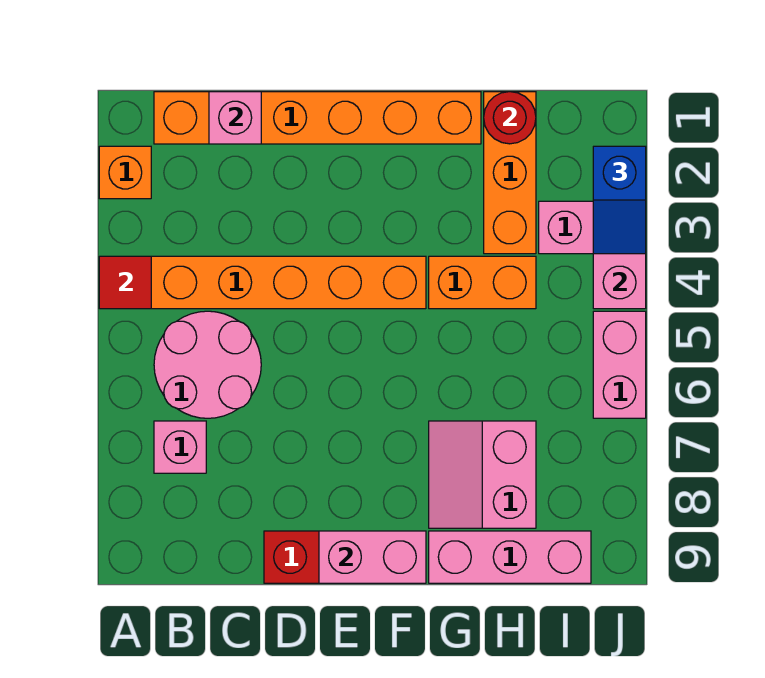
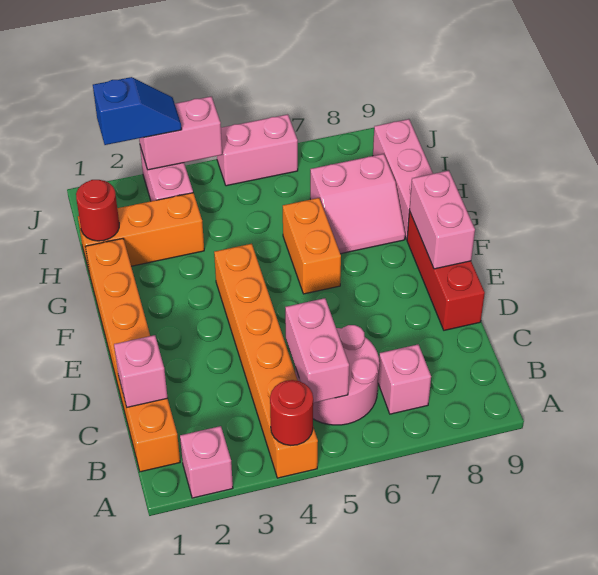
orange brick A2 level 1 -> pink brick A2 level 1
red tile A4 level 2 -> red round brick A4 level 2
none -> pink brick B5:C5 level 2
orange brick G4:H4 level 1 -> orange brick F6:G6 level 1

